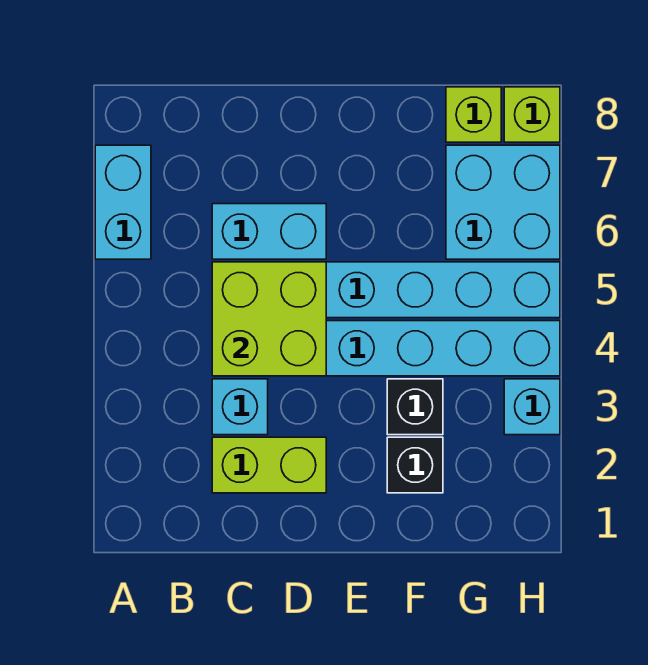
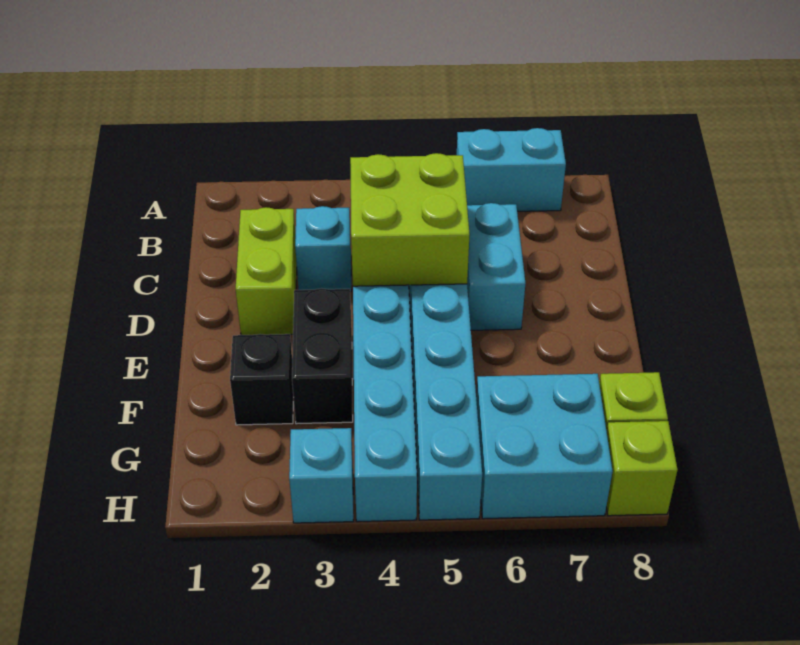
black brick F3 level 1 -> black brick E3:F3 level 1

